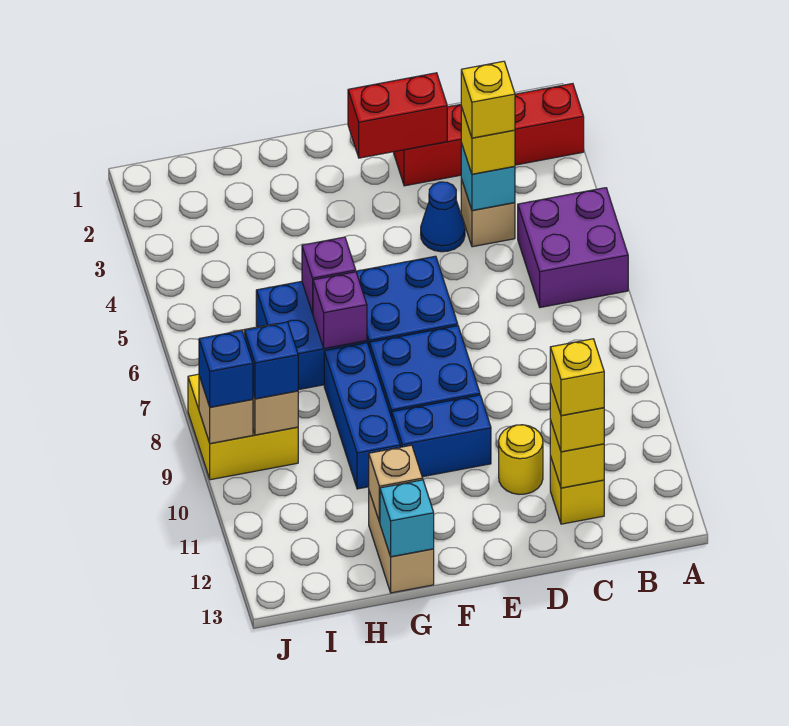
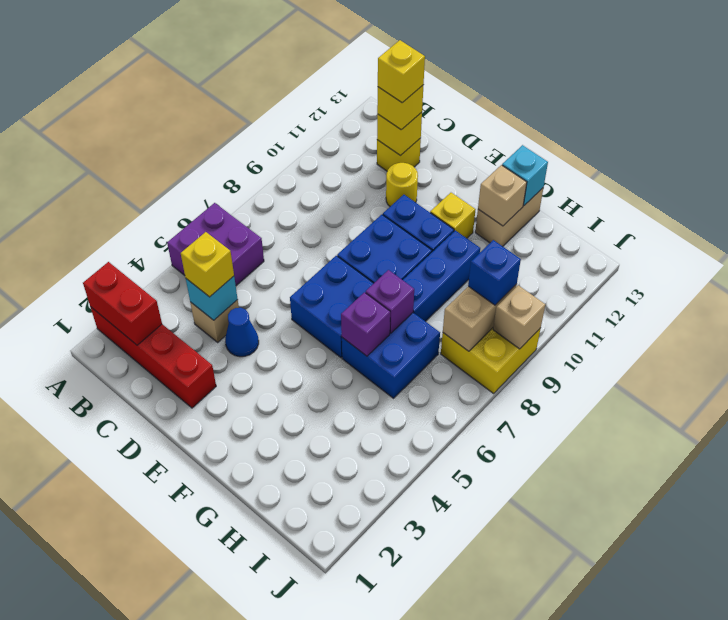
yellow brick C4 level 4 -> yellow brick F11 level 1
red brick D2:E2 level 2 -> red brick A2:B2 level 2
blue brick J9 level 3 -> none

